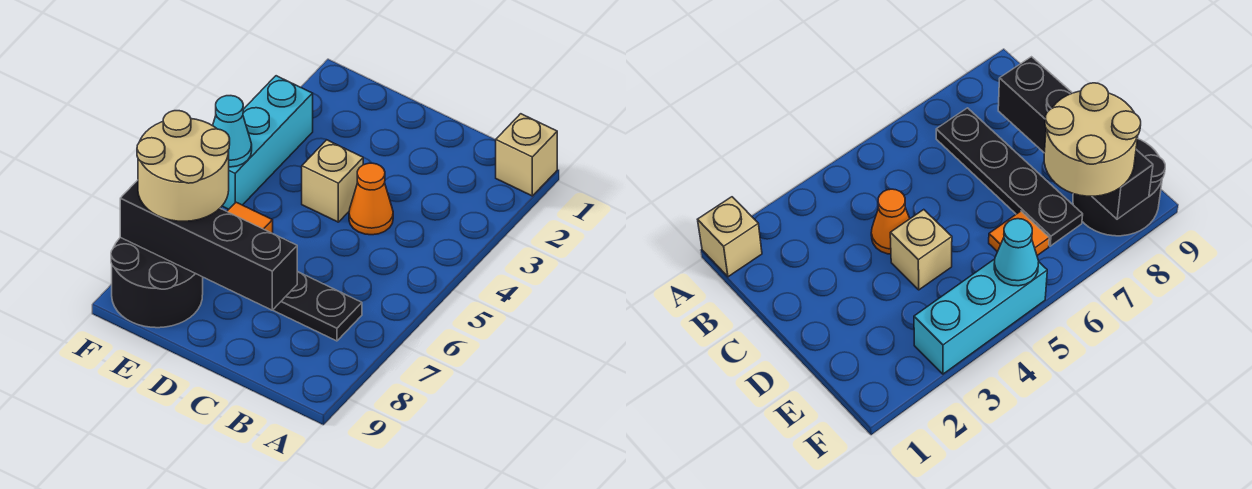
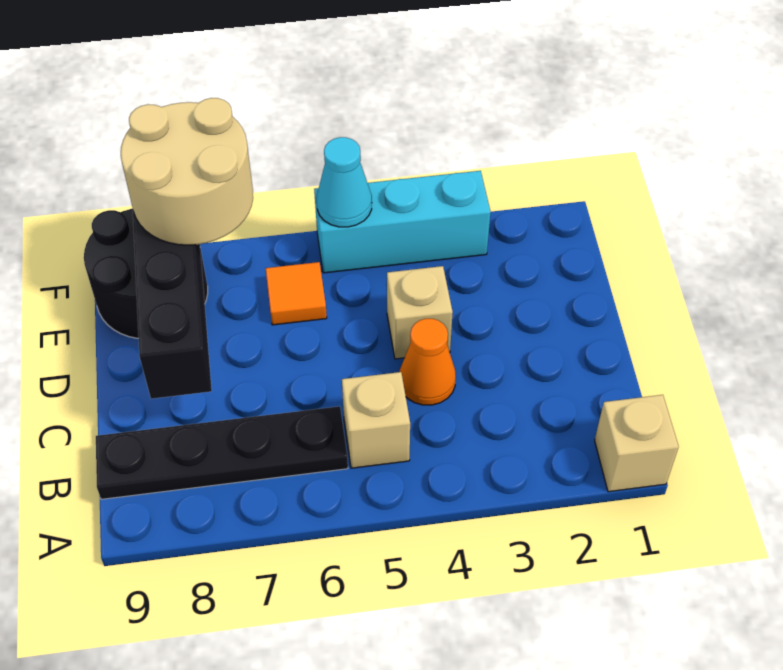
none -> tan brick B5 level 1
black plate B7:E7 level 1 -> black plate B6:B9 level 1

